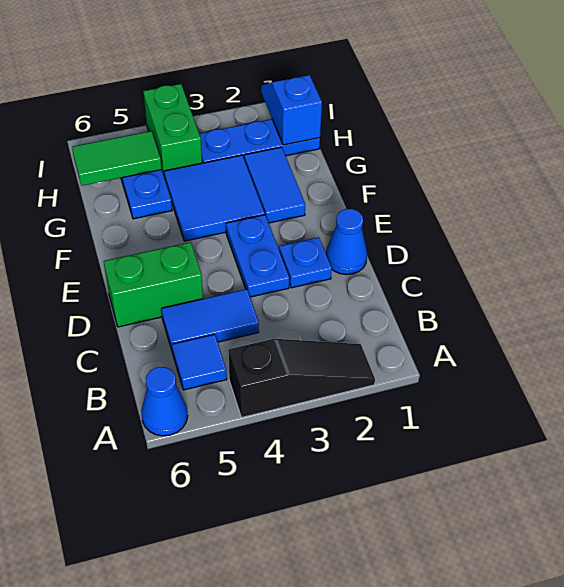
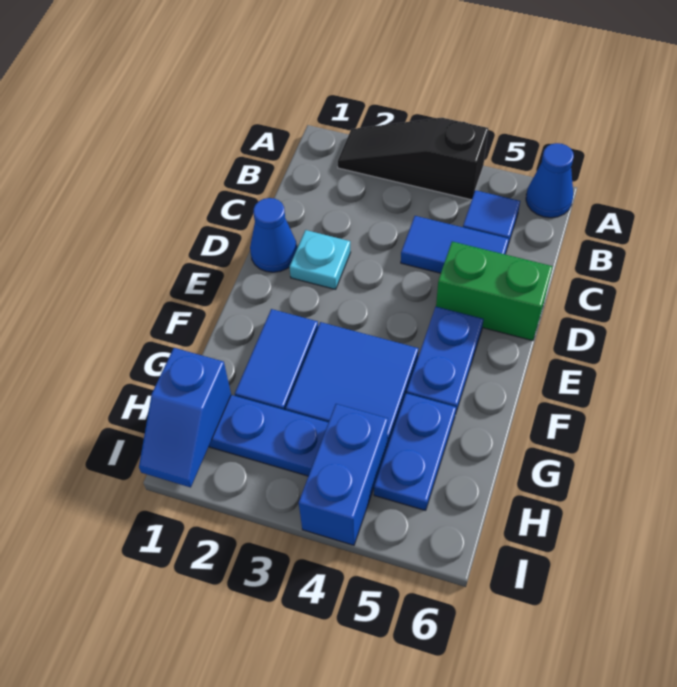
blue plate D2 level 1 -> cyan plate D2 level 1
blue plate D3:E3 level 1 -> blue plate E5:F5 level 1
green brick H4:I4 level 1 -> blue brick H4:I4 level 1
green tile H5:H6 level 2 -> none

